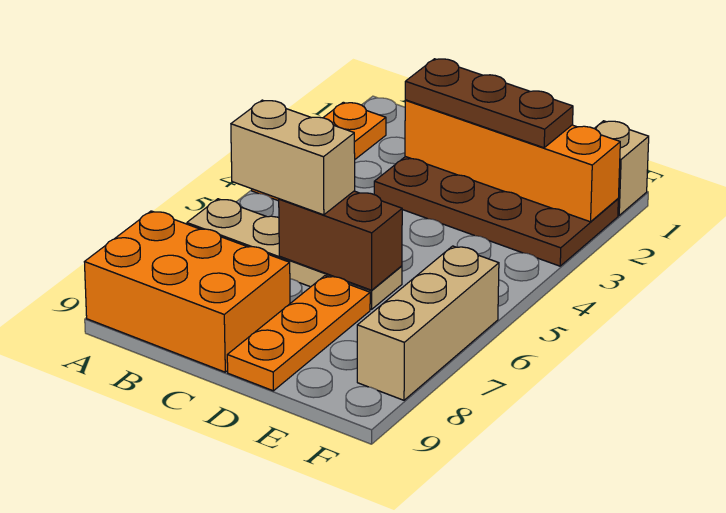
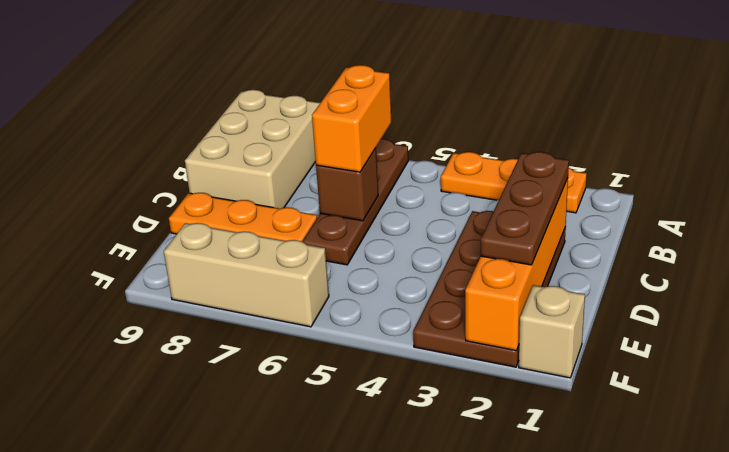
tan plate A6:D6 level 1 -> brown plate A6:D6 level 1
orange brick A8:C9 level 1 -> tan brick A8:C9 level 1
tan brick B6:C6 level 3 -> orange brick B6:C6 level 3
brown brick C6:D6 level 2 -> brown brick C6 level 2

